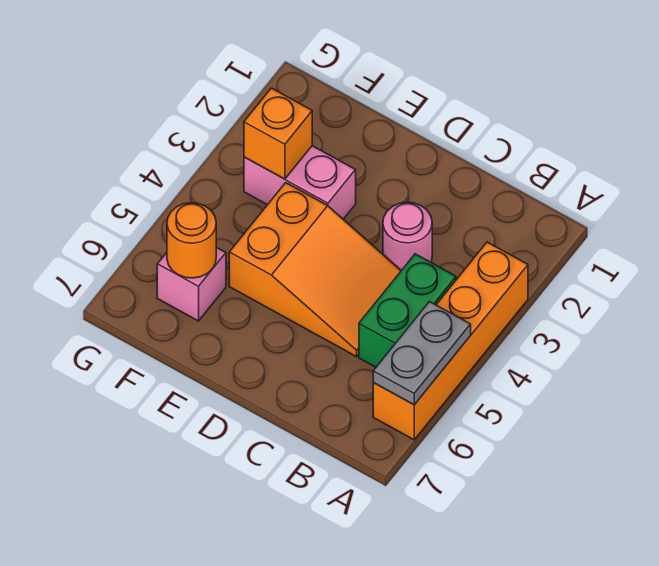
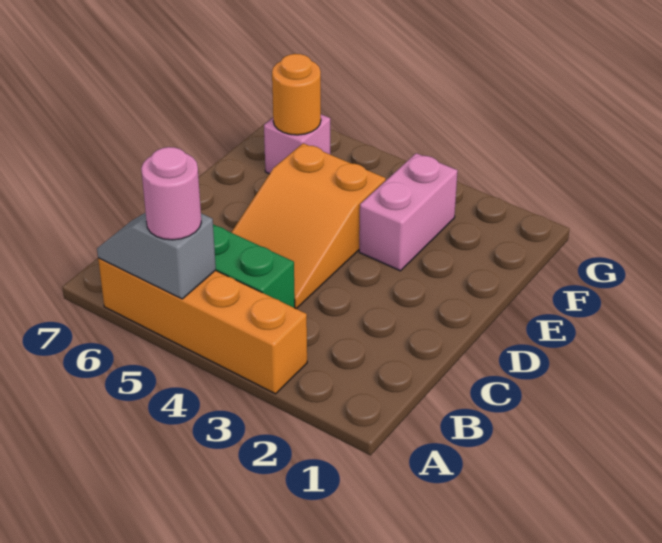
grey plate A5:A6 level 2 -> grey slope A5:A6 level 2 top 5
pink round brick C3 level 1 -> pink round brick A5 level 3
orange brick F3 level 2 -> none

